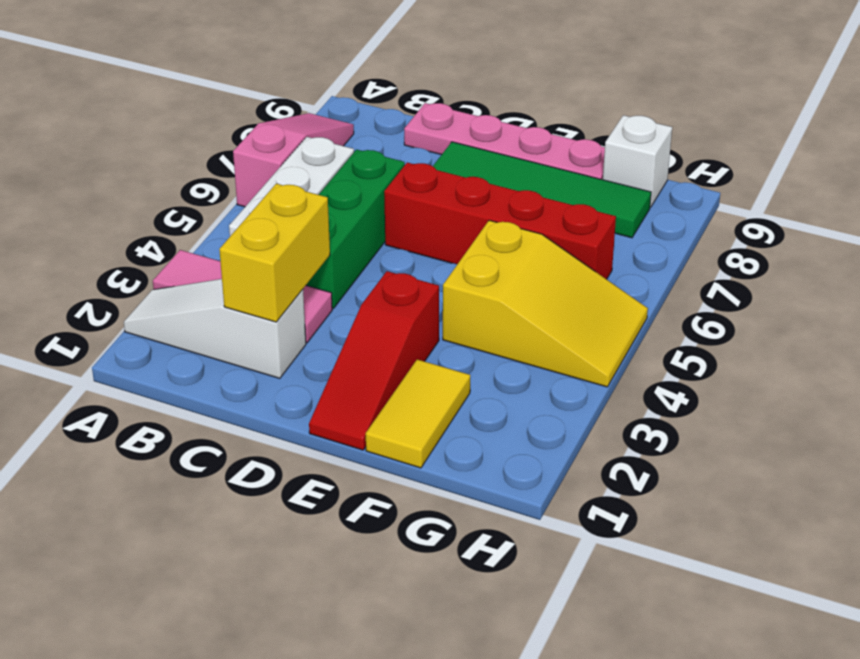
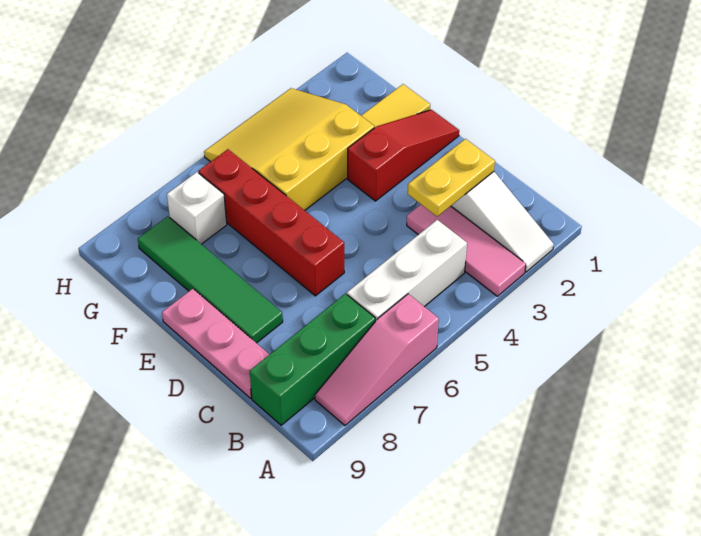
yellow brick C2:C3 level 2 -> yellow plate C2:C3 level 2
green brick C4:C6 level 1 -> green brick B7:B9 level 1
pink plate C9:F9 level 1 -> pink plate C9:E9 level 1
yellow slope F4:H5 level 1 top F -> yellow slope F3:H5 level 1 top F
white brick G9 level 1 -> white brick G7 level 1

